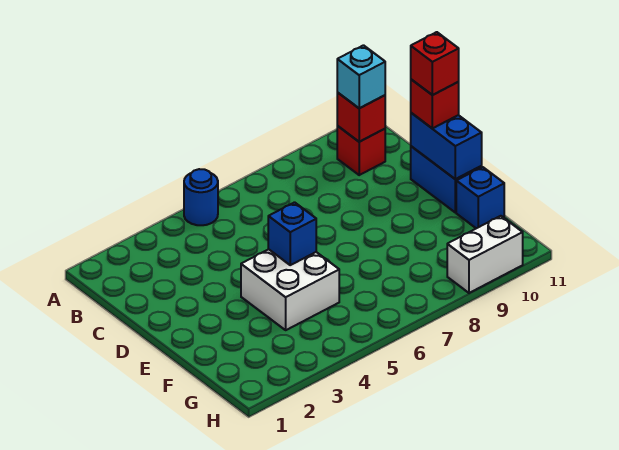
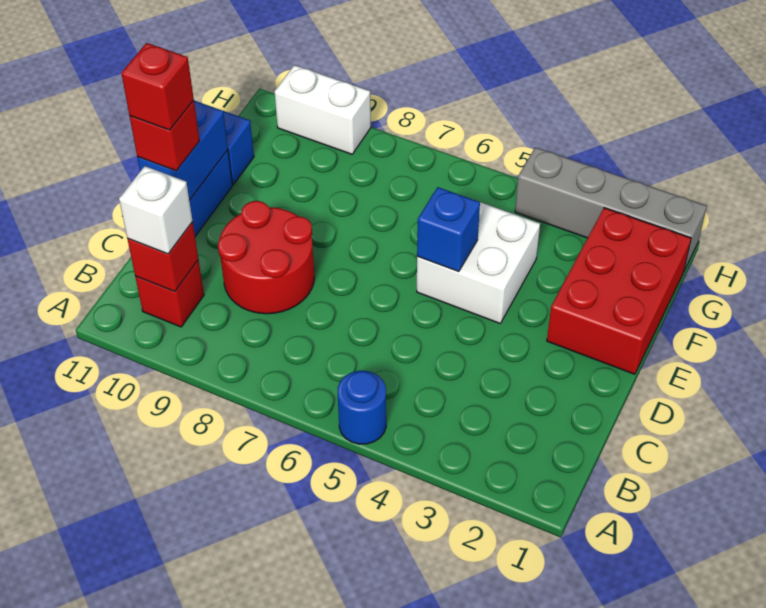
cyan brick B10 level 3 -> white brick B10 level 3
none -> red round brick C8:D9 level 1
none -> red brick E1:G2 level 1
none -> grey brick H1:H4 level 1

